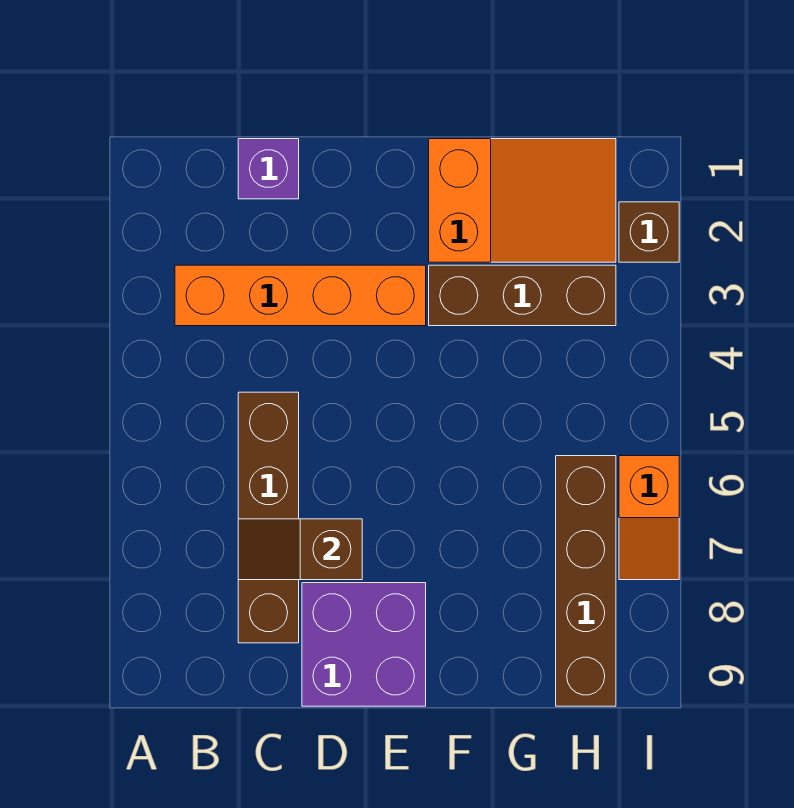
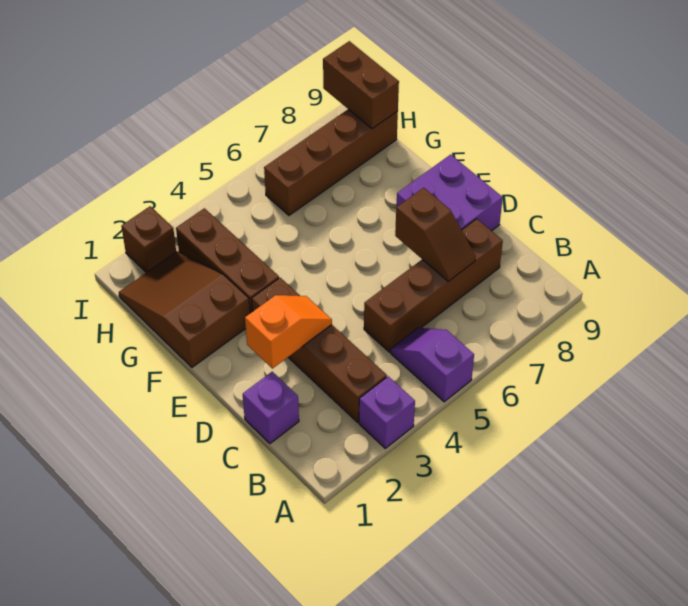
none -> purple brick A3 level 1
none -> purple slope A5:B5 level 1 top A
orange brick B3:E3 level 1 -> brown brick B3:E3 level 1
orange slope F1:H2 level 1 top F -> brown slope F1:H2 level 1 top F
none -> brown brick H9:I9 level 2
orange slope I6:I7 level 1 top 6 -> orange slope D2:D3 level 2 top 2

